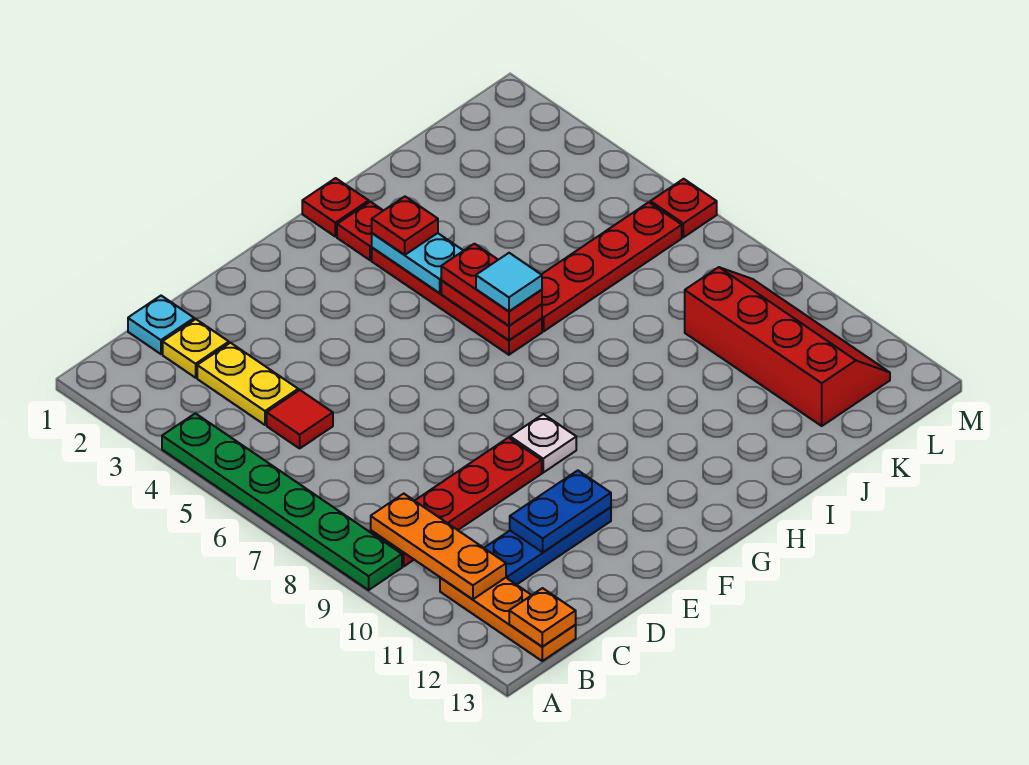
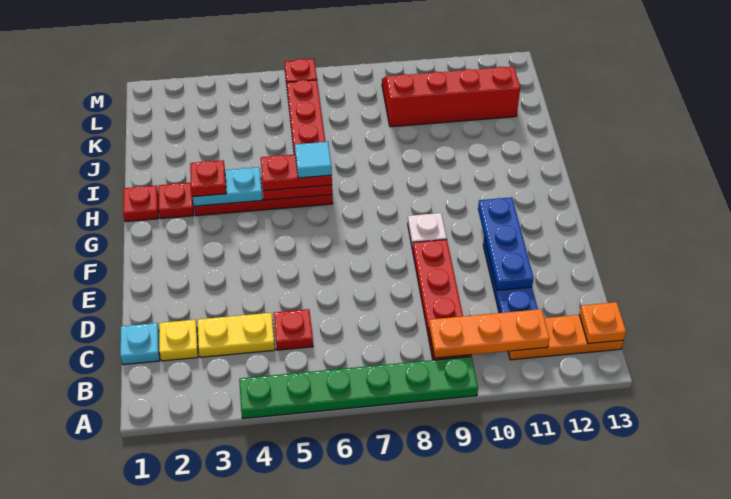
red tile C5 level 1 -> red plate C5 level 1
blue plate D11:E11 level 2 -> blue plate D11:F11 level 2

